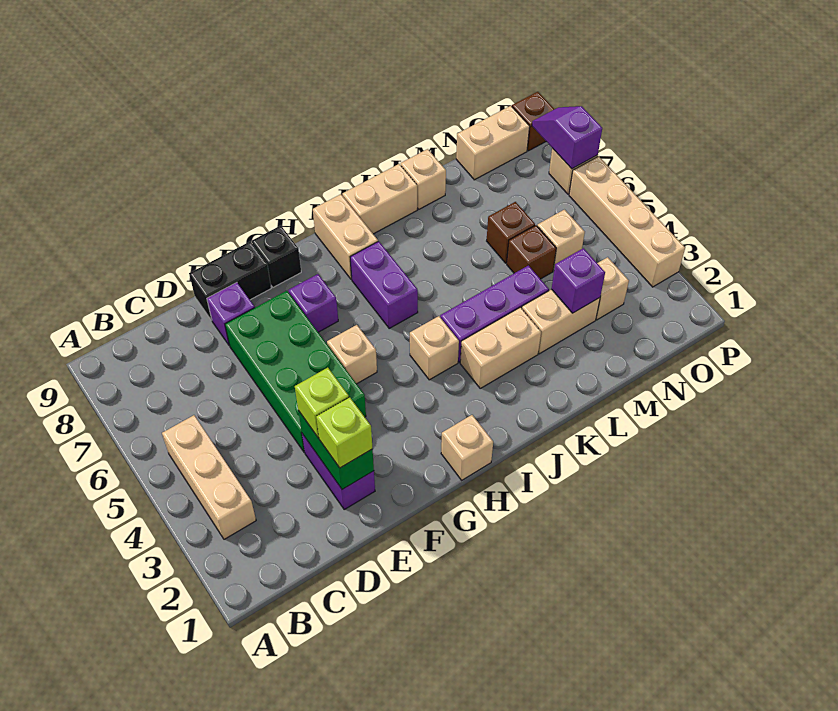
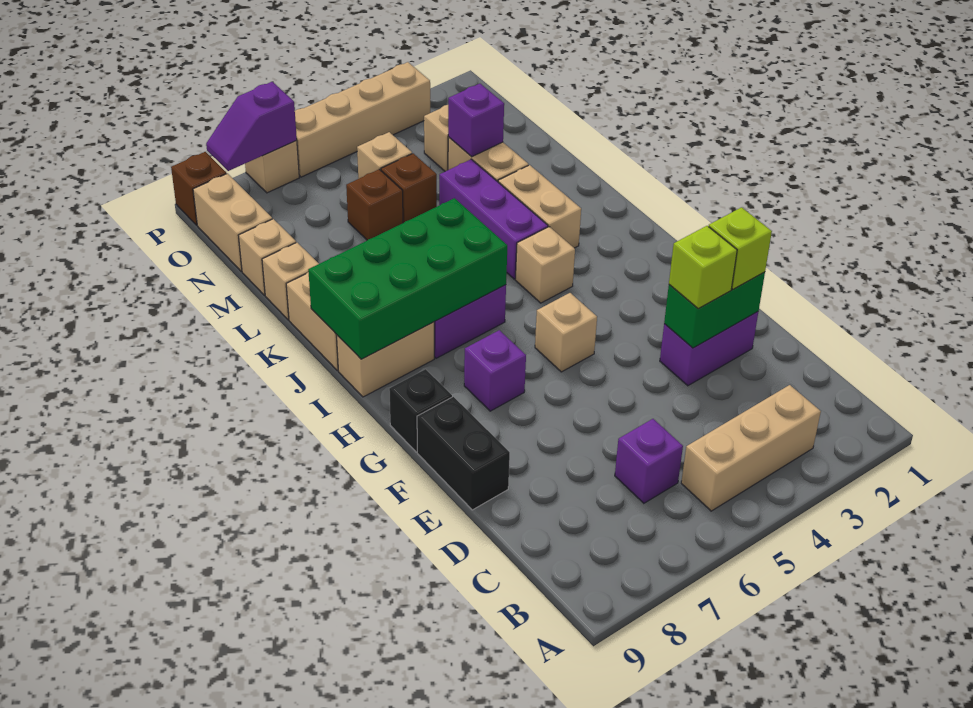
green brick E4:F7 level 1 -> green brick I6:J9 level 2
purple brick E8 level 1 -> purple brick C6 level 1
tan brick H1 level 1 -> tan brick M9 level 1

